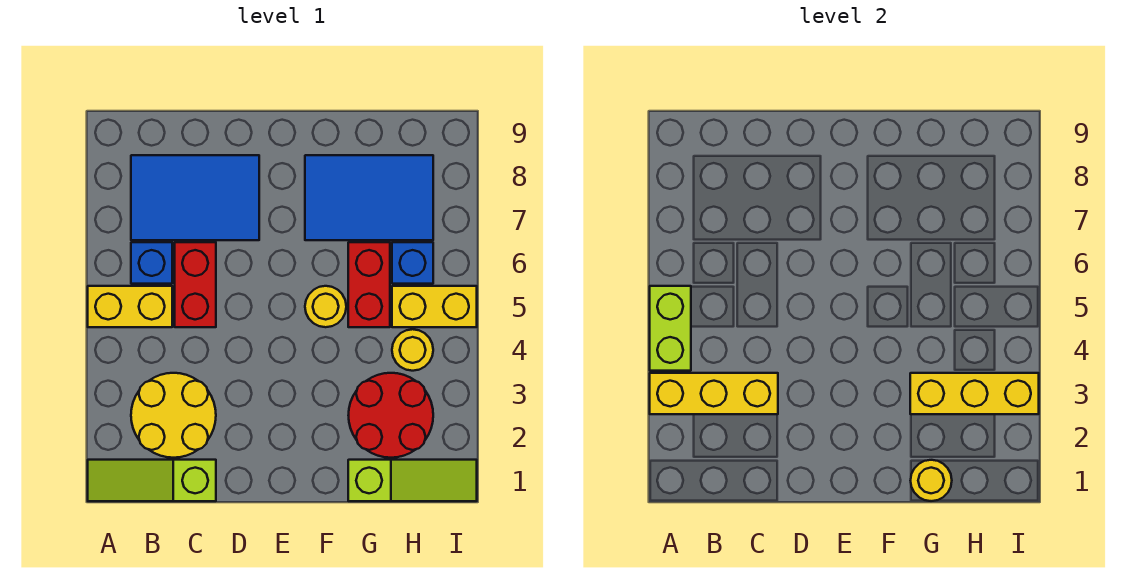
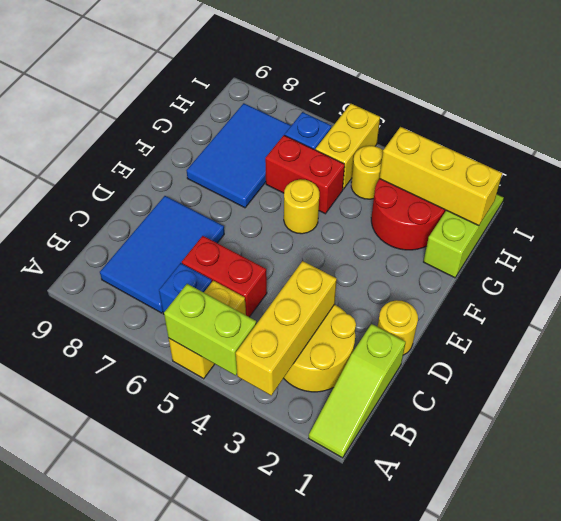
yellow round brick G1 level 2 -> yellow round brick D1 level 1
yellow brick G3:I3 level 2 -> yellow brick H1:H3 level 2

